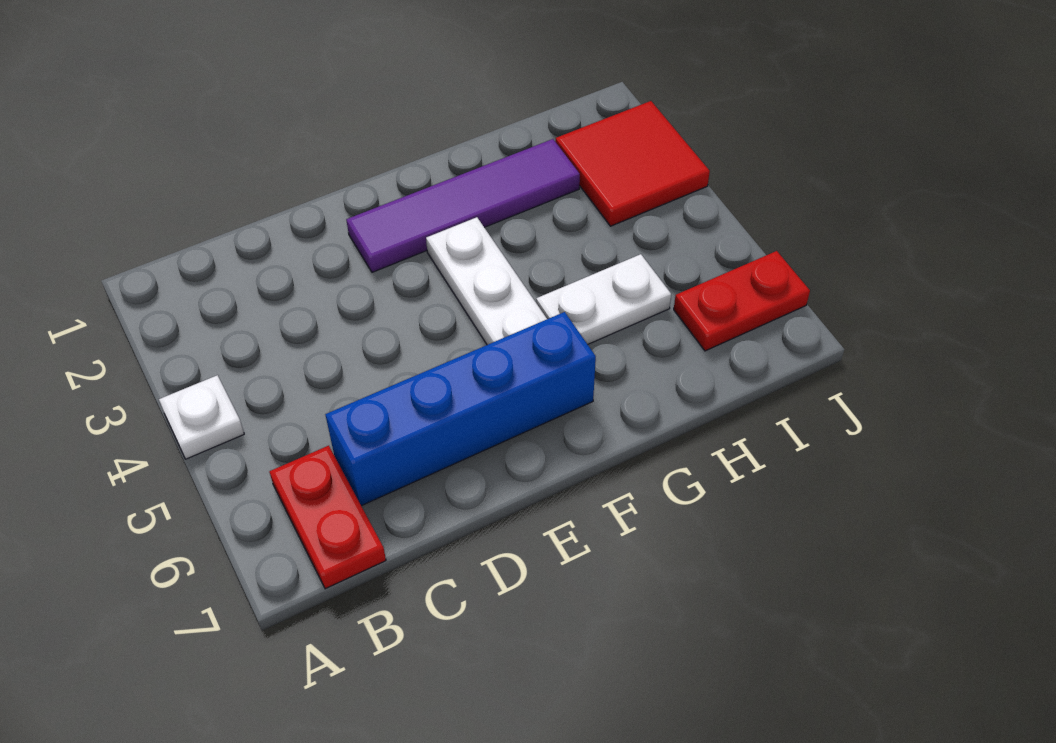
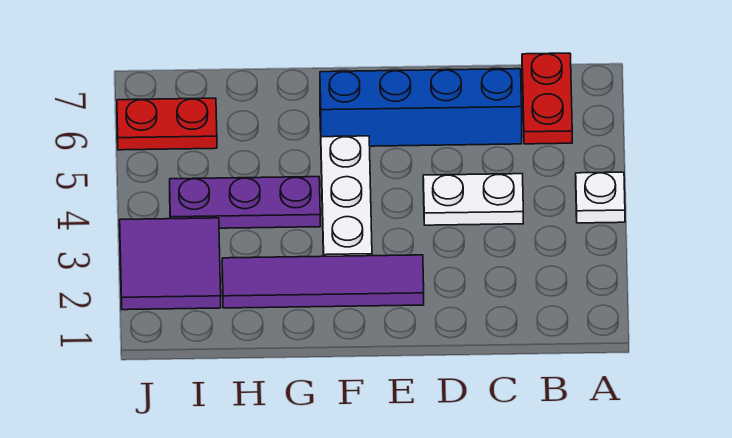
none -> purple plate G4:I4 level 1
white plate G5:H5 level 1 -> white plate C4:D4 level 1
red tile I2:J3 level 1 -> purple tile I2:J3 level 1

